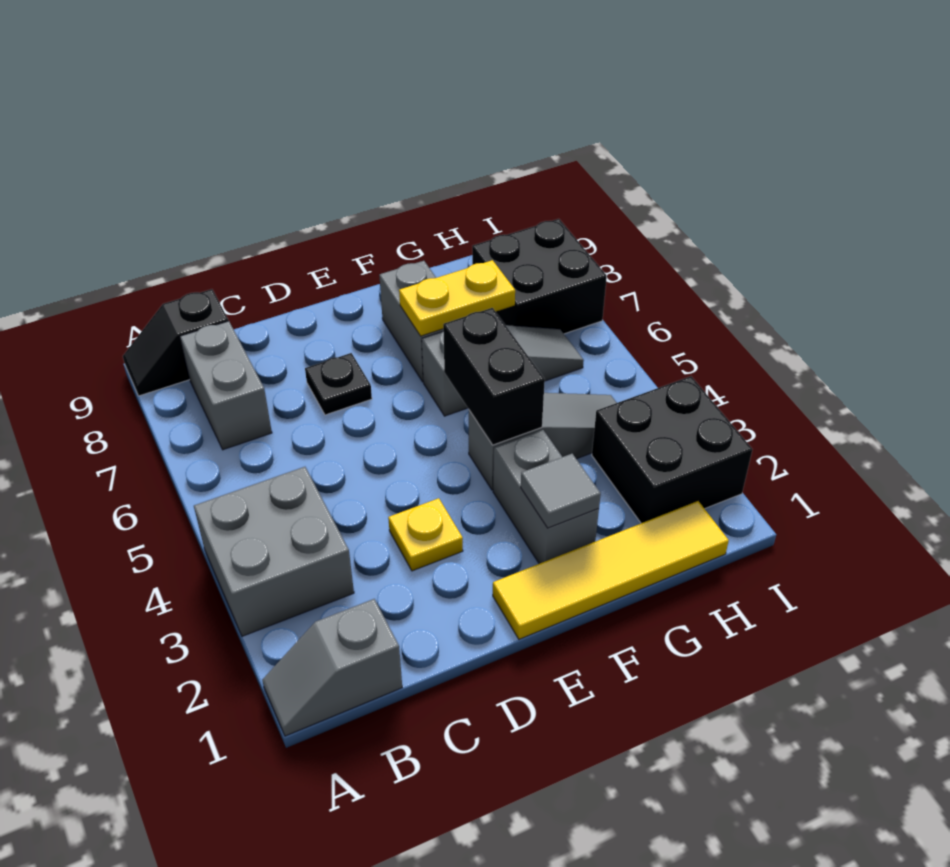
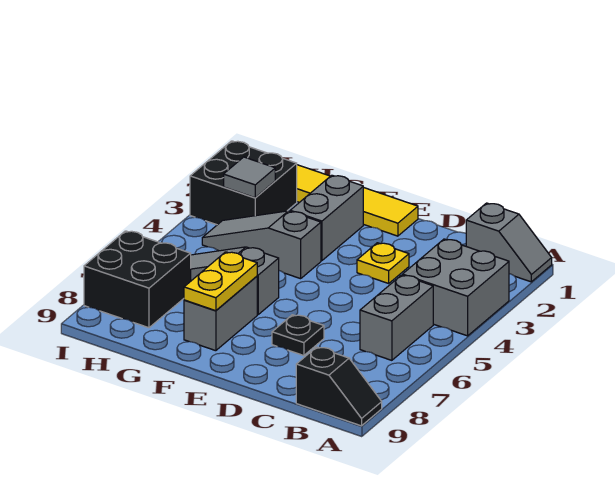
grey brick B7:B8 level 1 -> grey brick B5:B6 level 1
grey tile F2 level 2 -> grey tile H3 level 2
black brick F4:F5 level 2 -> none
yellow plate F7:G7 level 2 -> yellow plate F7:F8 level 2

